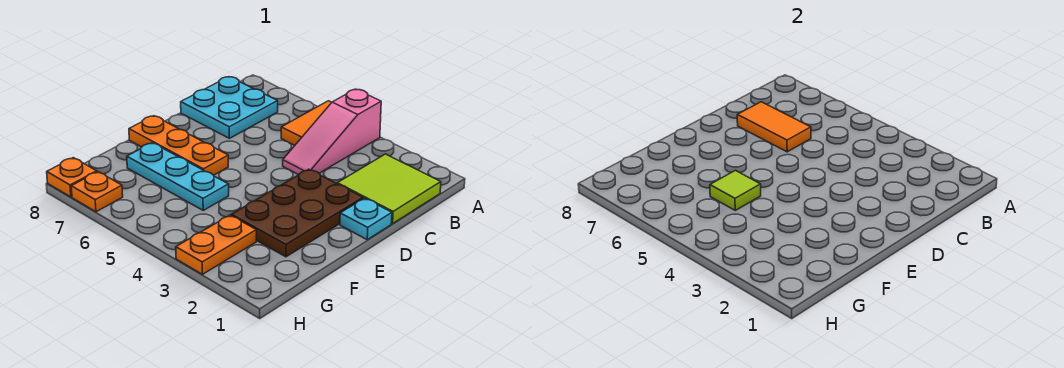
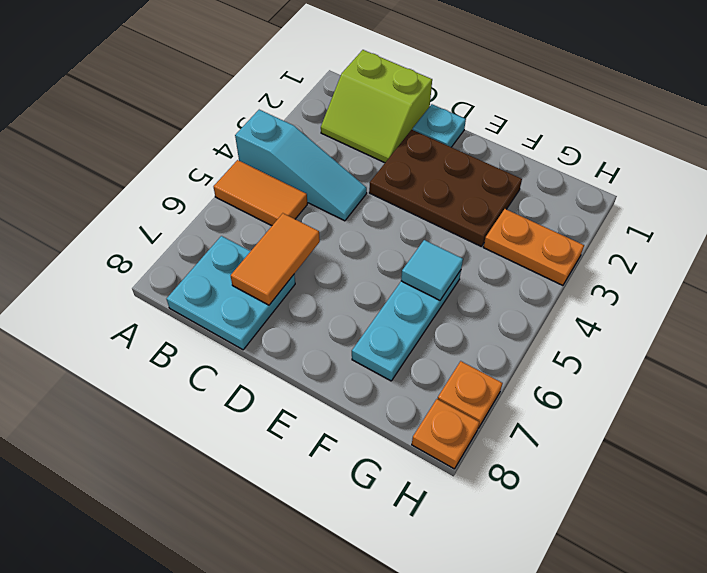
pink slope A4:C4 level 1 top A -> cyan slope A4:C4 level 1 top A
lime tile B1:C2 level 1 -> lime slope B1:C2 level 1 top 1
orange plate E6:E8 level 1 -> none
lime tile F5 level 2 -> cyan tile F5 level 2

